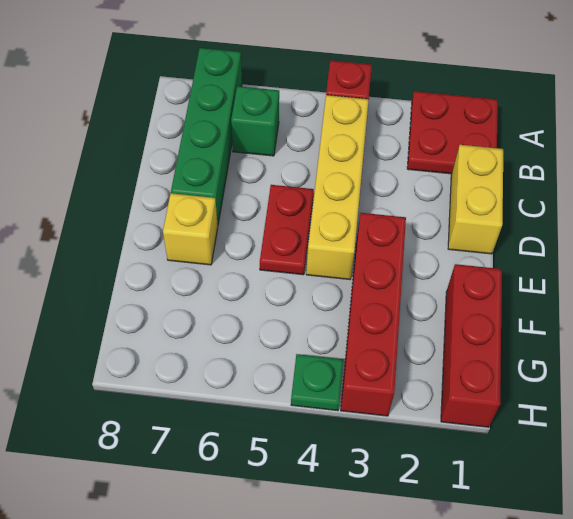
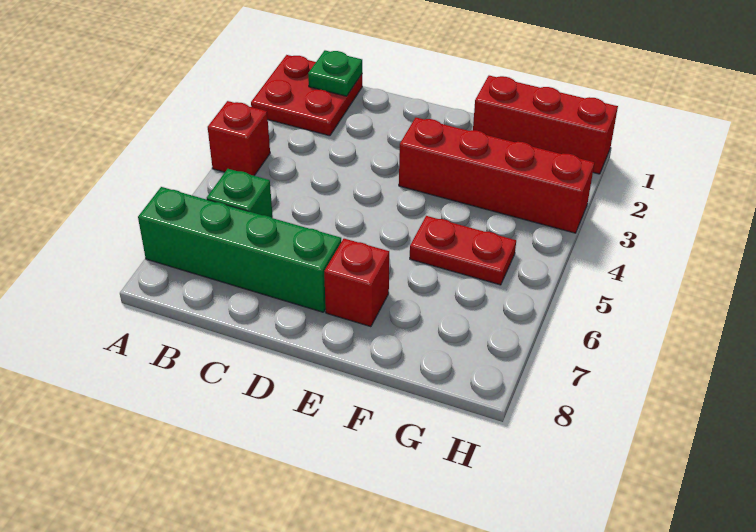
yellow brick B4:E4 level 1 -> none
yellow brick C1:D1 level 1 -> none
red plate D5:E5 level 1 -> red plate F5:G5 level 1
yellow brick E7 level 1 -> red brick E7 level 1
green plate H4 level 1 -> green plate B1 level 2

